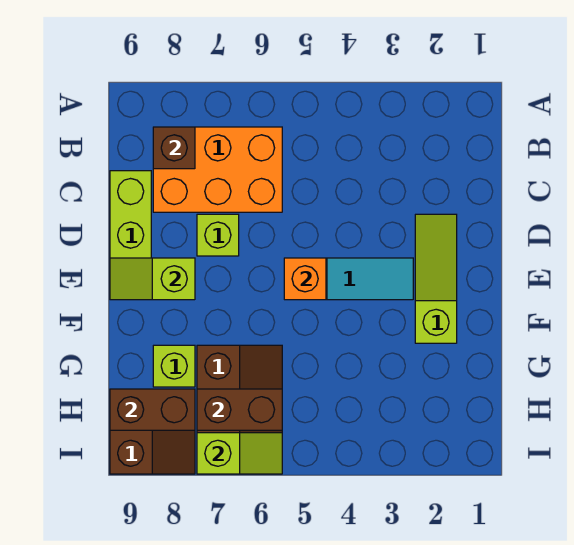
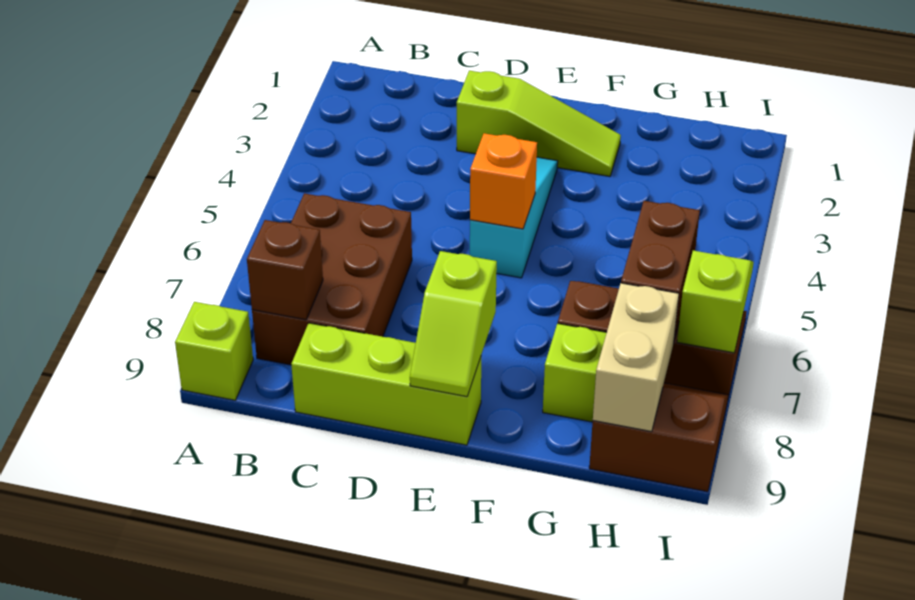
orange brick B6:C8 level 1 -> brown brick B6:C8 level 1
lime slope D2:F2 level 1 top F -> lime slope D2:F2 level 1 top D
lime brick D7 level 1 -> lime brick A9 level 1
brown brick H8:H9 level 2 -> tan brick H8:H9 level 2

